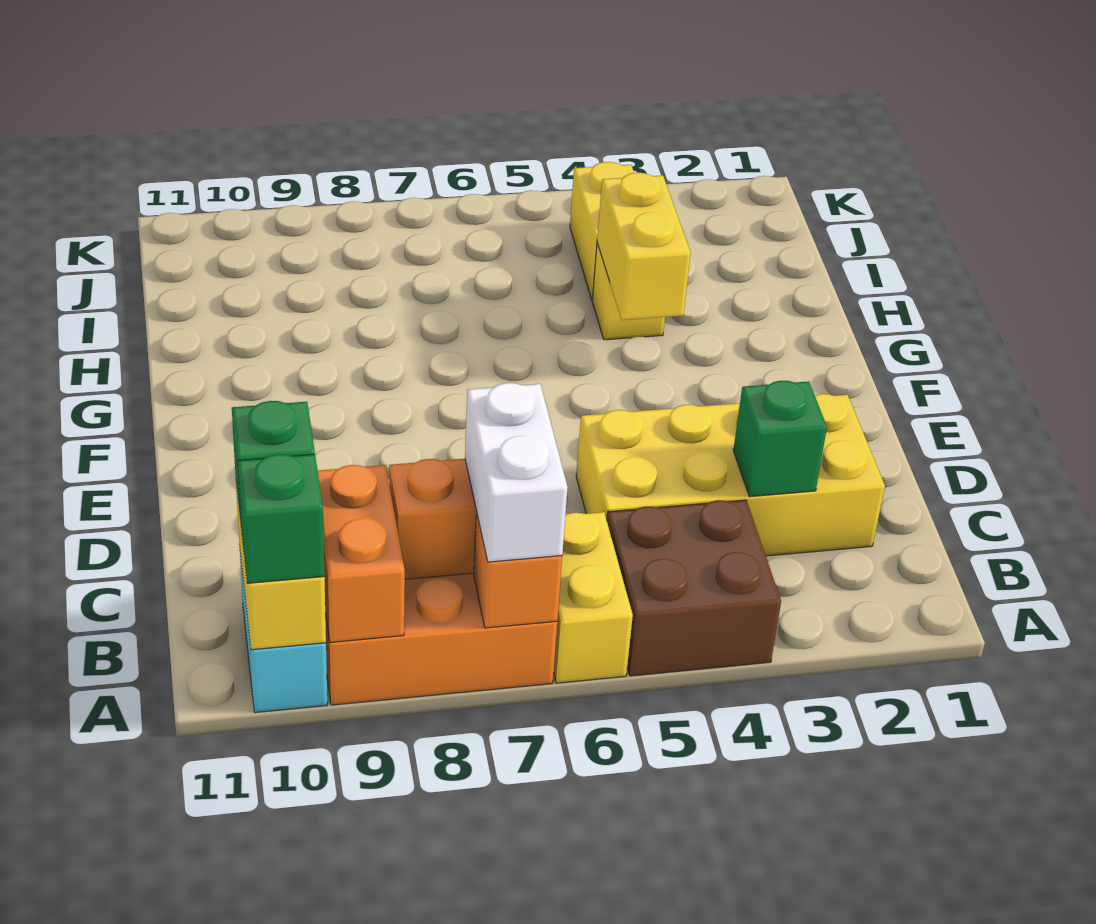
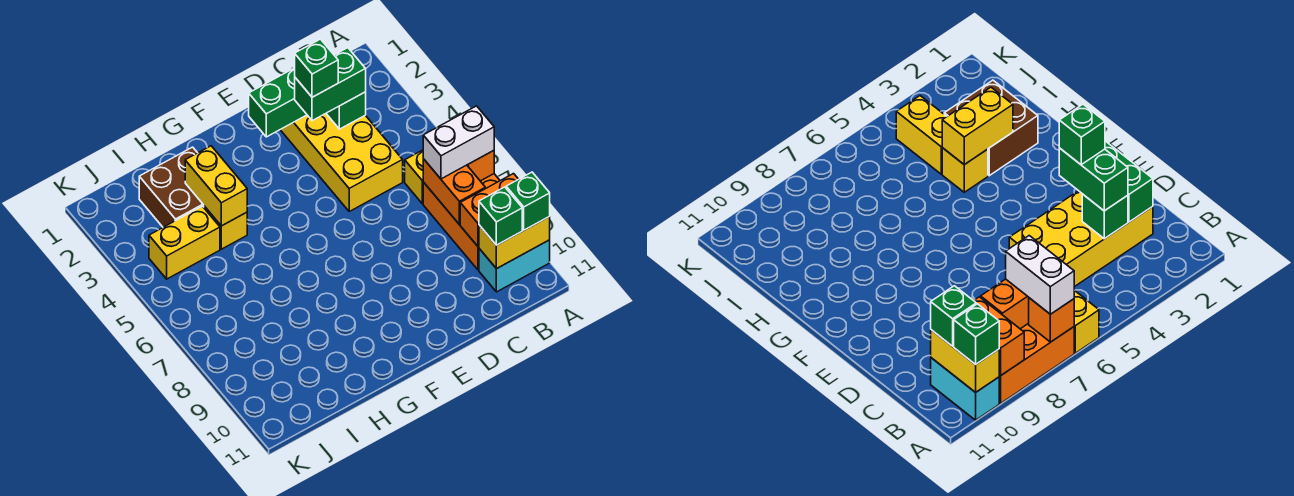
brown brick A4:B5 level 1 -> brown brick H2:I3 level 1
none -> green brick C2:E2 level 2
none -> green brick C3:D3 level 3
none -> green brick D3 level 4
yellow brick G4:H4 level 2 -> yellow brick H3:H4 level 2

